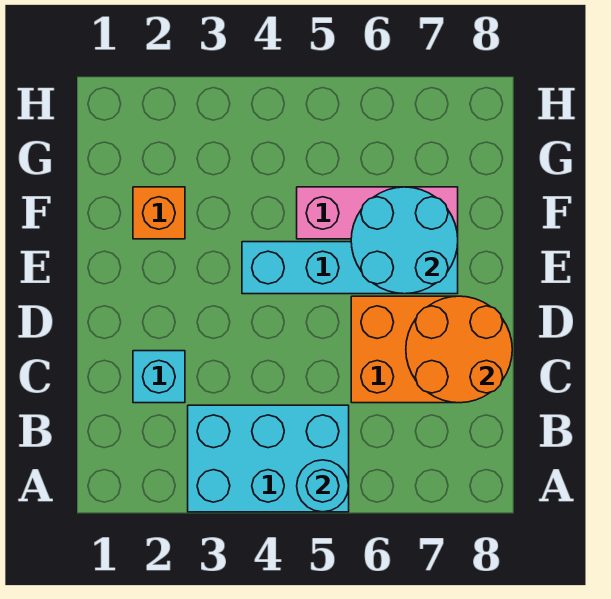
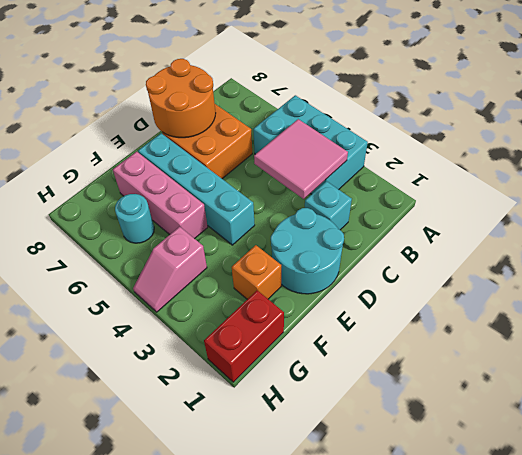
cyan round brick A5 level 2 -> cyan round brick G6 level 1
none -> pink tile B3:C4 level 2
cyan round brick E6:F7 level 2 -> cyan round brick D1:E2 level 1
none -> red brick G1:H1 level 1
none -> pink slope G4:H4 level 1 top G

